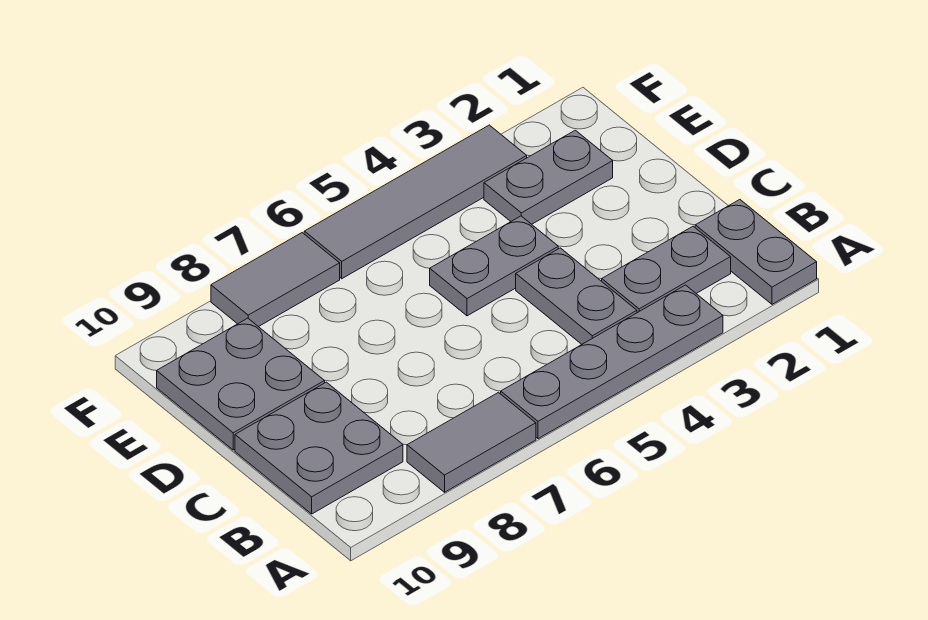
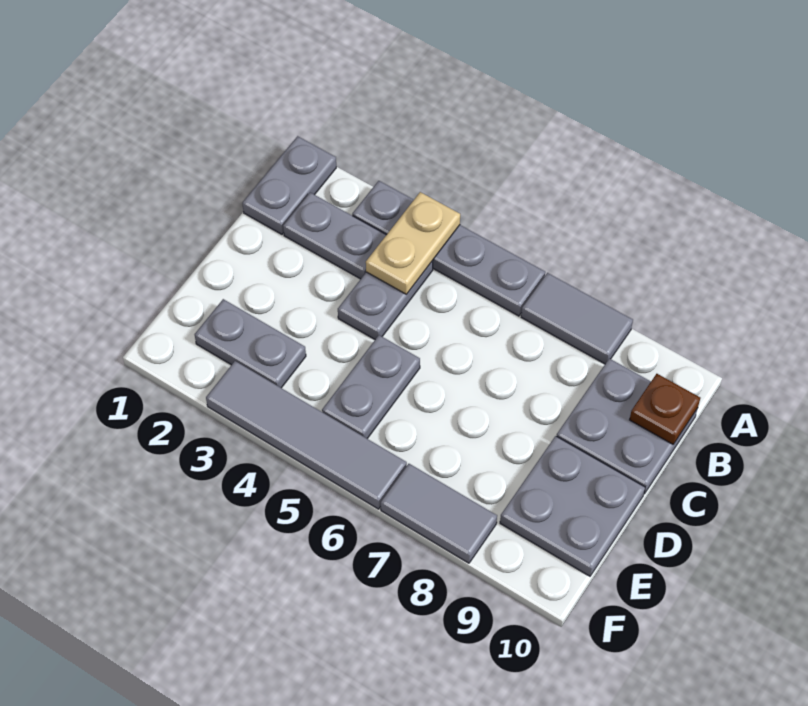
none -> tan plate A4:B4 level 2
none -> brown plate B10 level 2
grey plate D4:D5 level 1 -> grey plate D5:E5 level 1

